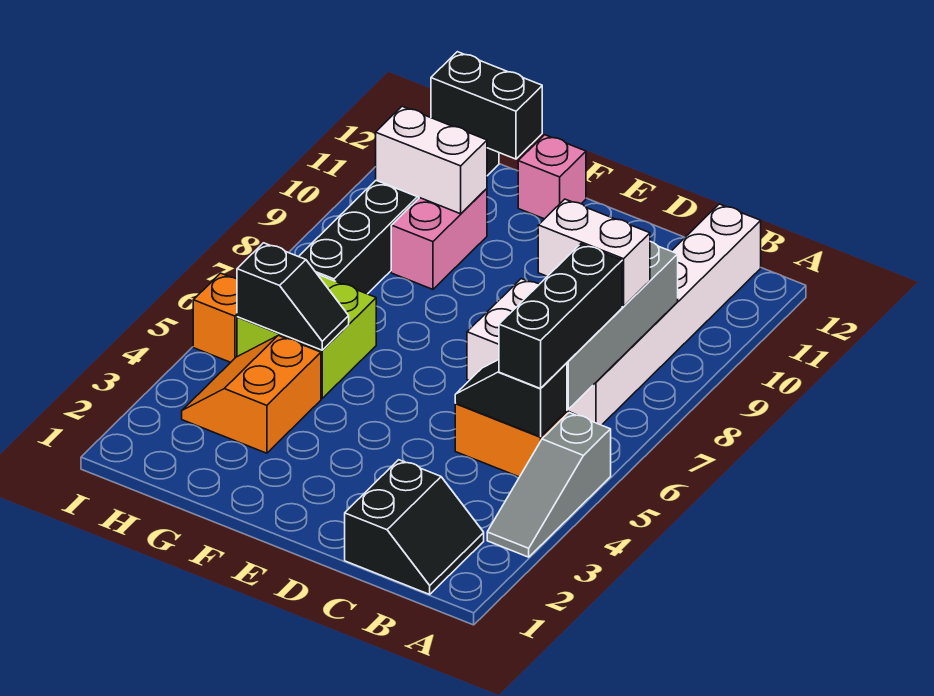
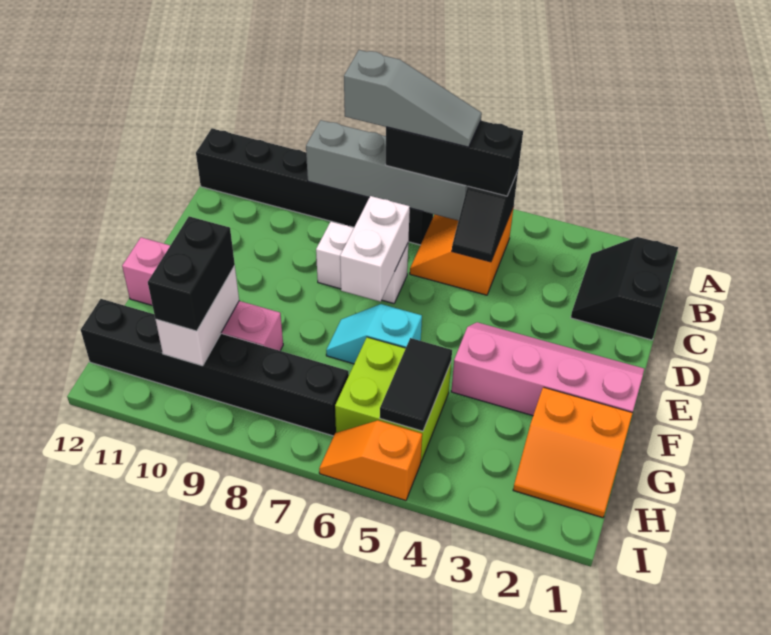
grey slope A3:A5 level 1 top 5 -> grey slope B6:B8 level 4 top 8
black slope B1:C2 level 1 top C -> black slope B1:C2 level 1 top 1
white brick B7:B12 level 1 -> black brick B7:B12 level 1
white brick B8:C8 level 3 -> white brick D7:E7 level 2
none -> pink slope E1:F4 level 1 top F
none -> cyan slope F6:F7 level 1 top 6
orange slope G3:H4 level 1 top G -> orange slope G1:H2 level 1 top G
black slope G5:H5 level 2 top H -> black tile G5:H5 level 2
black brick G12:H12 level 2 -> black brick G10:H10 level 3

